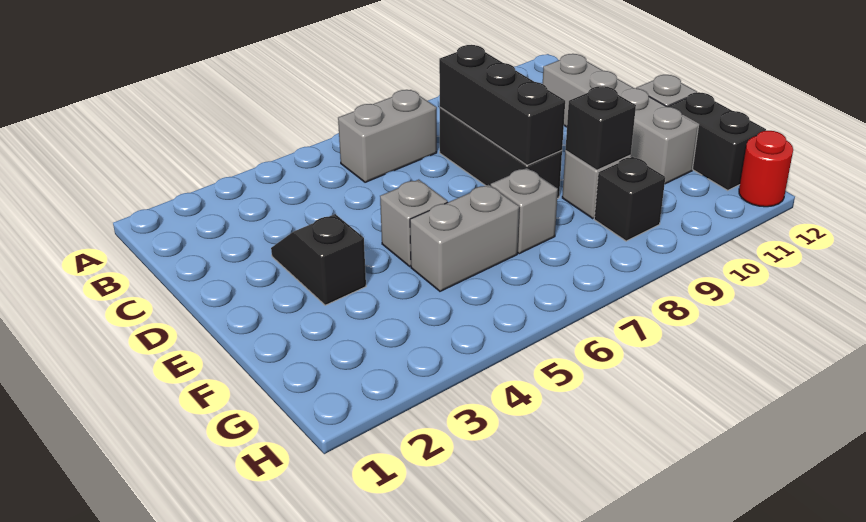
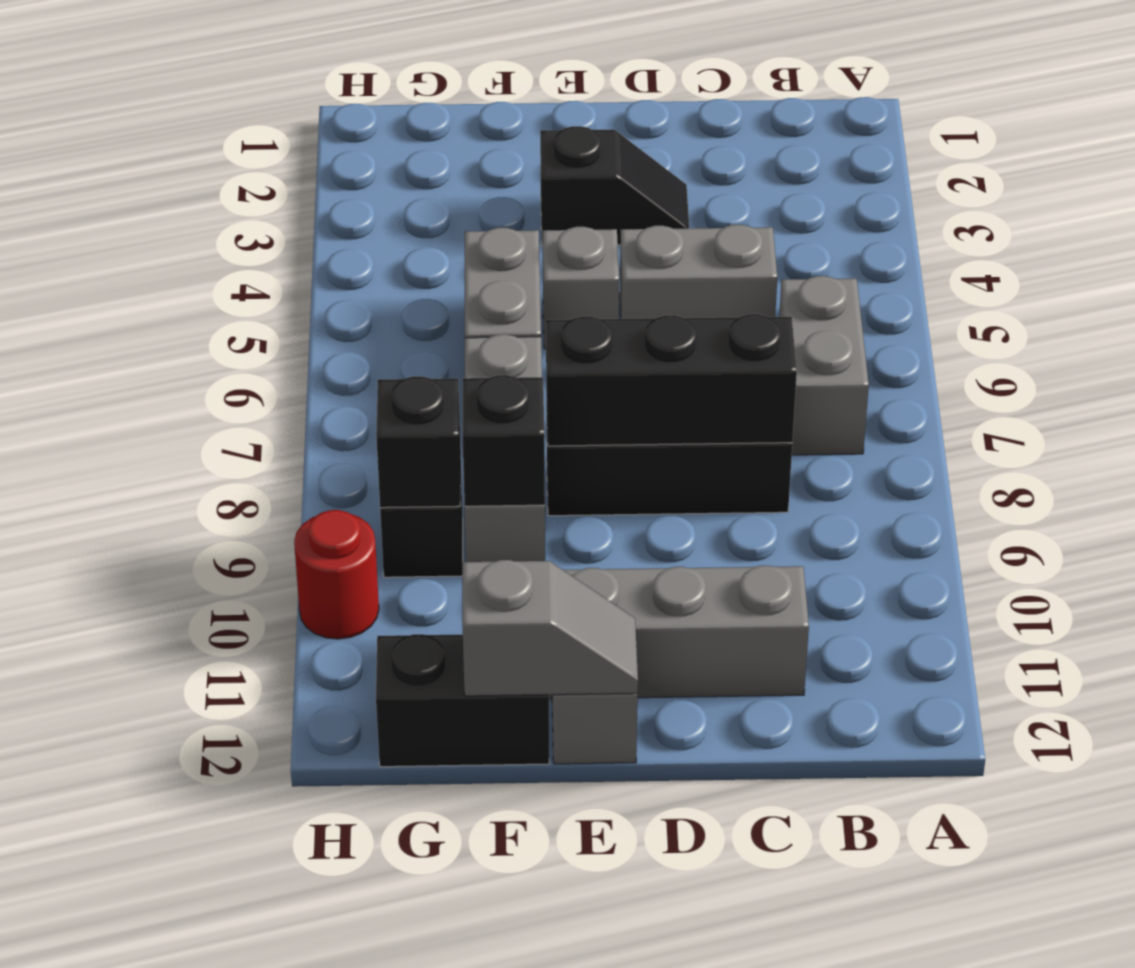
none -> grey brick C5:D5 level 1
none -> grey slope E12:F12 level 2 top F
none -> black brick G9 level 2
red round brick H12 level 1 -> red round brick H10 level 1

